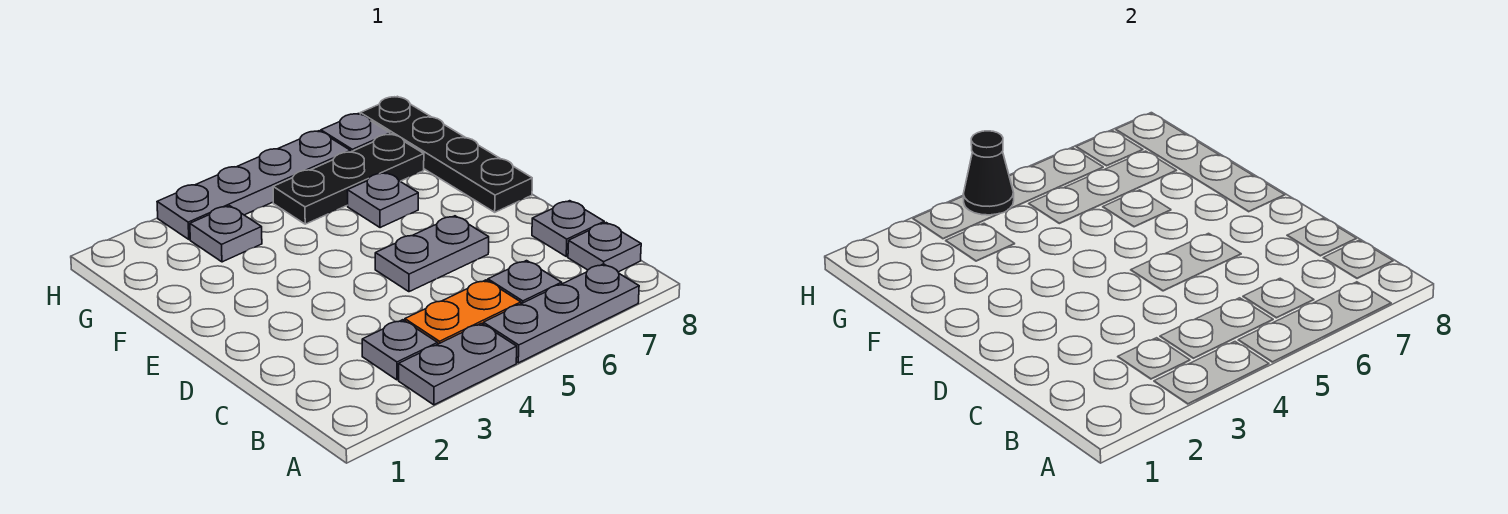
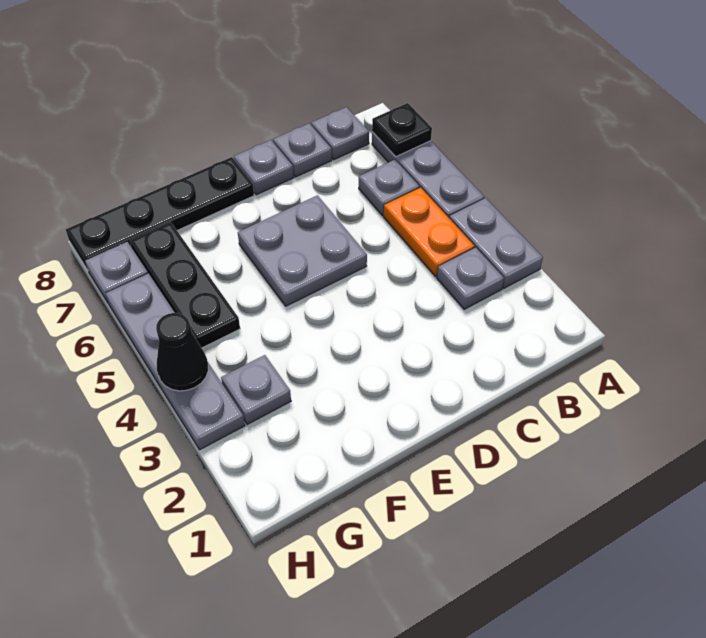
none -> black plate A7 level 2
grey plate D5:D6 level 1 -> grey plate D5:E6 level 1
grey plate F6 level 1 -> grey plate D8 level 1

